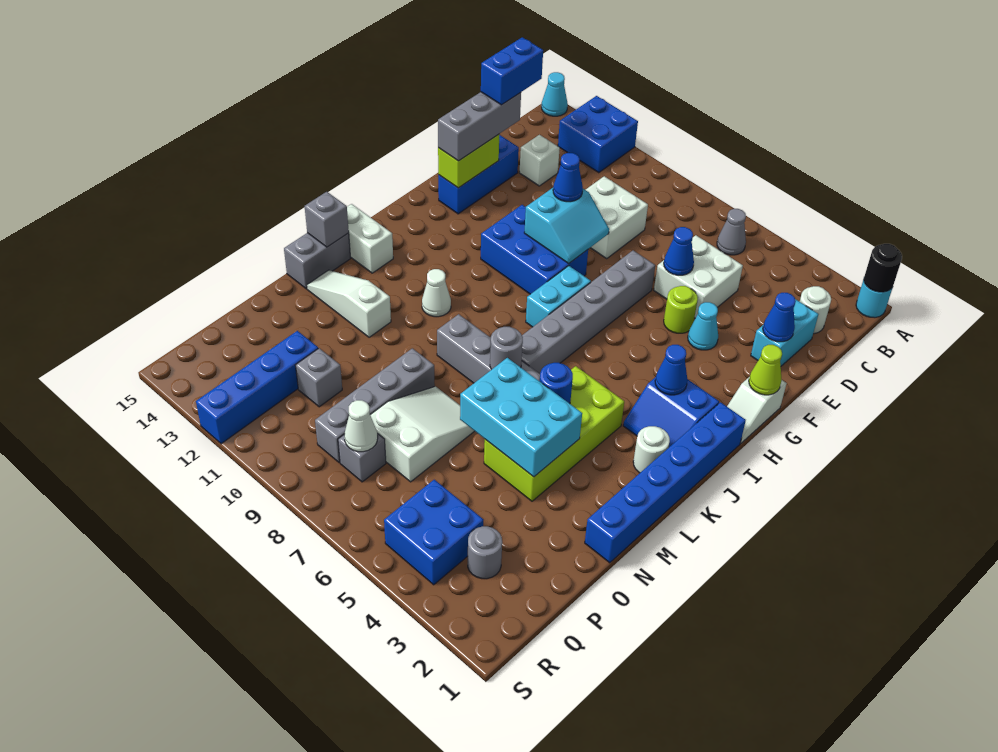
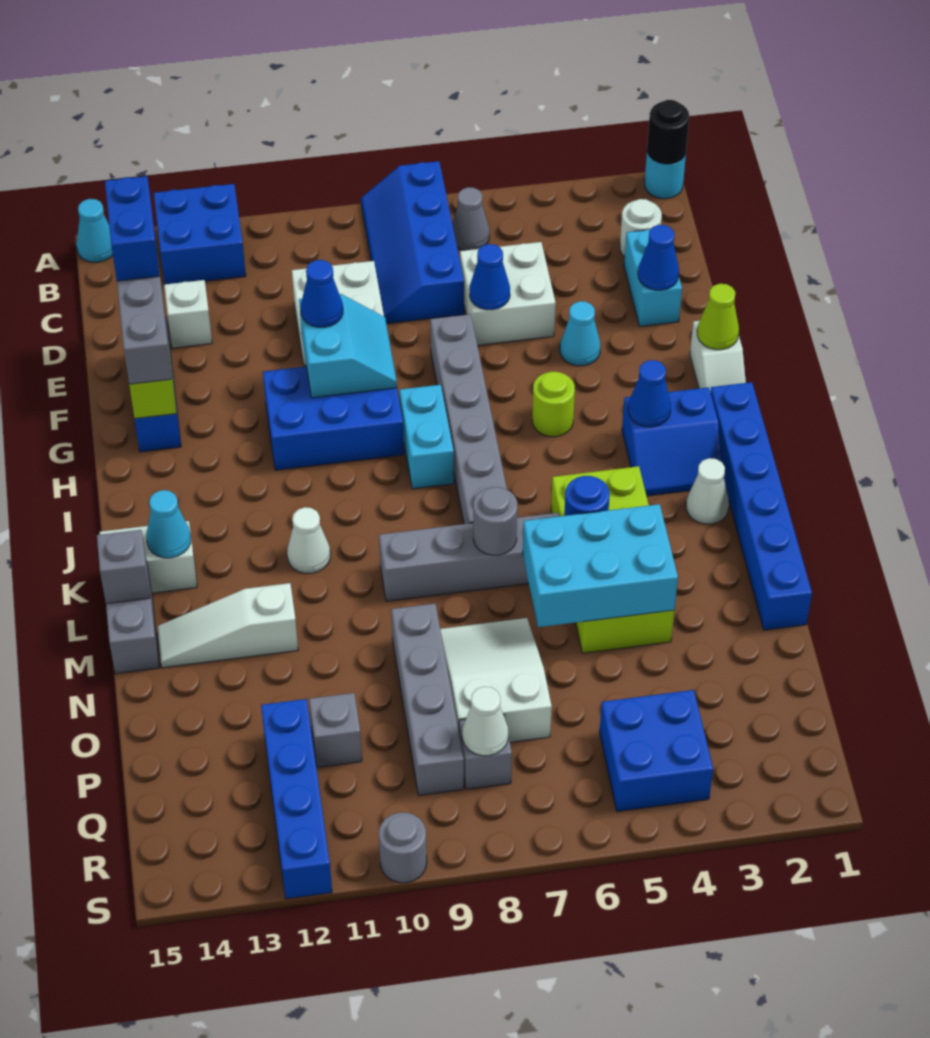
none -> blue slope A7:D8 level 1 top 7
lime round brick F5 level 1 -> lime round brick H5 level 1
white round brick K2 level 1 -> white cone K2 level 1
none -> cyan cone K14 level 2
grey round brick Q3 level 1 -> grey round brick S10 level 1

